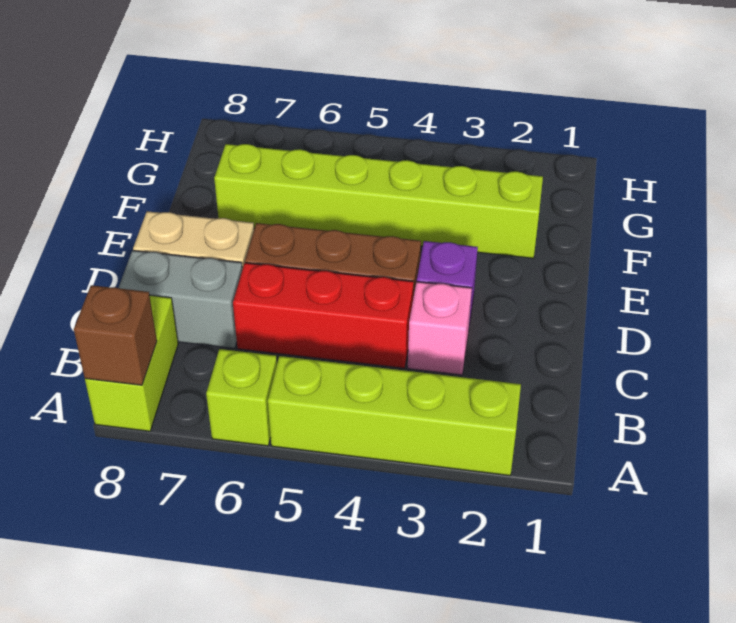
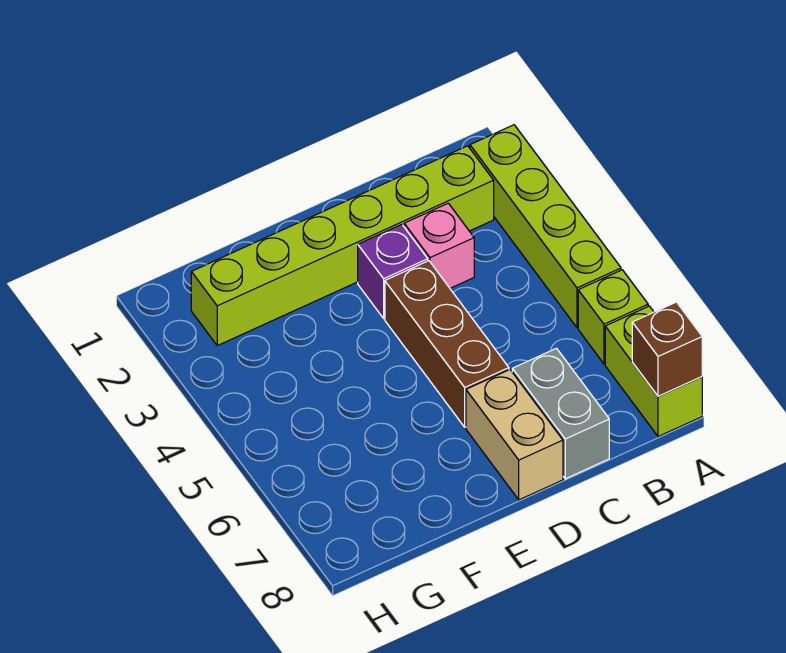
lime brick A8:B8 level 1 -> lime brick A7:A8 level 1
red brick C4:C6 level 1 -> none
lime brick F2:F7 level 1 -> lime brick B2:G2 level 1

